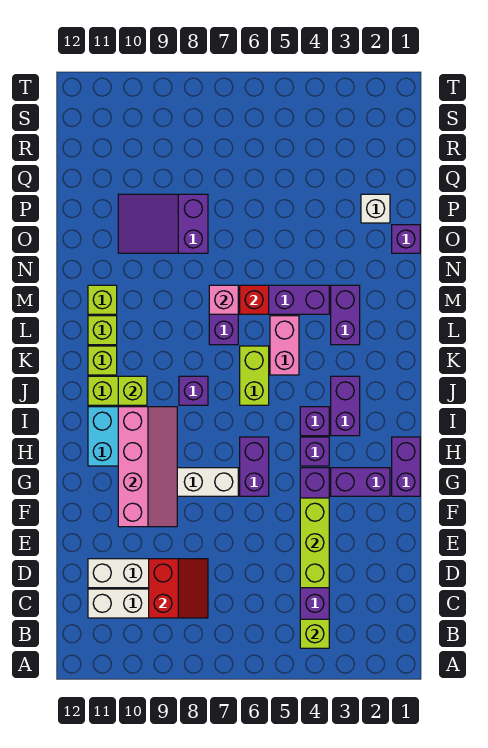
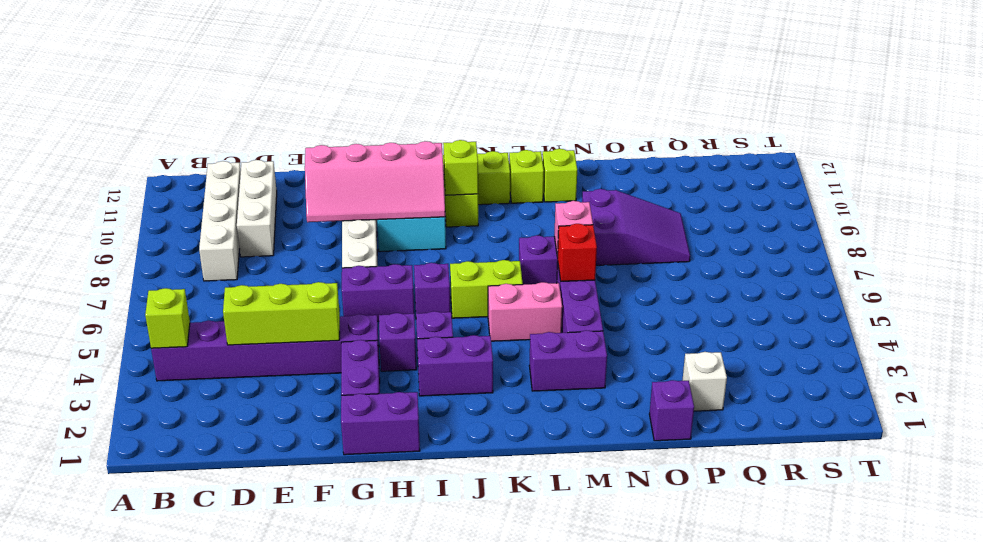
red slope C8:D9 level 2 top 9 -> none
purple brick J8 level 1 -> purple brick I6 level 1
purple slope O8:P10 level 1 top 8 -> purple slope N8:P9 level 1 top N

